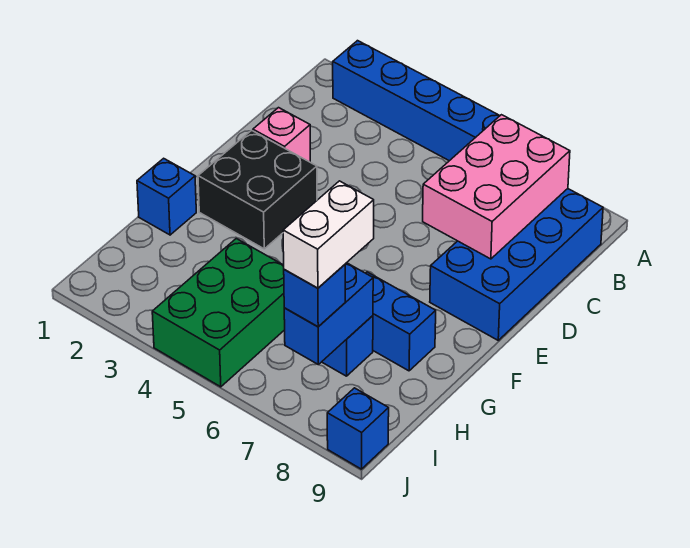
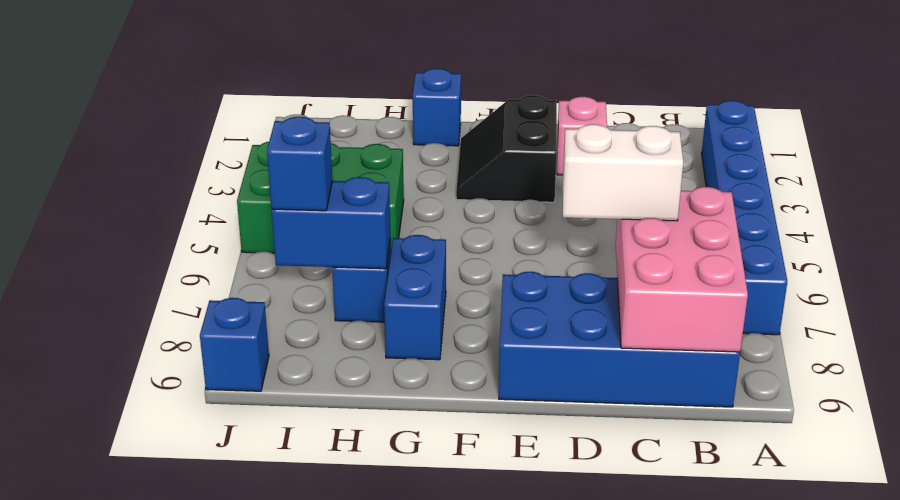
pink brick B7:D8 level 2 -> pink brick B7:C9 level 2
black brick E2:F3 level 1 -> black slope E2:F3 level 1 top E
white brick H7:I7 level 4 -> white brick C7:D7 level 3

